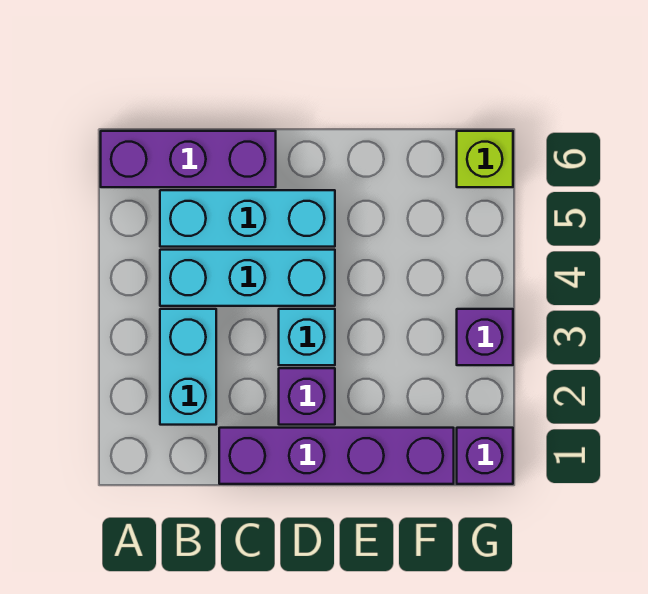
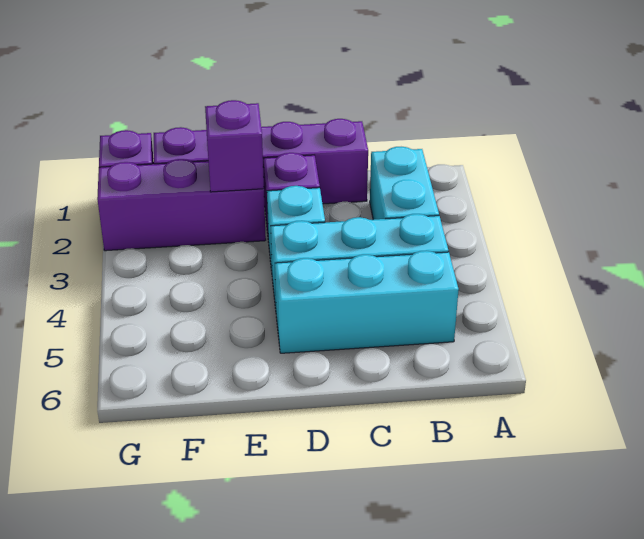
purple brick A6:C6 level 1 -> purple brick E2:G2 level 1
purple brick G3 level 1 -> purple brick E2 level 2
lime brick G6 level 1 -> none

